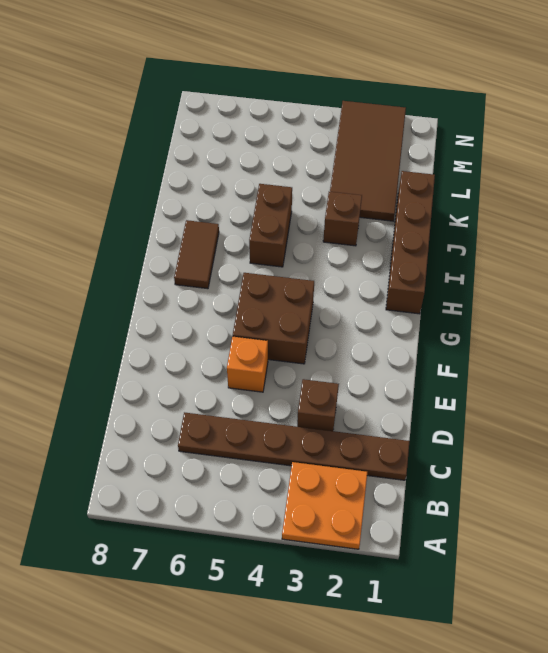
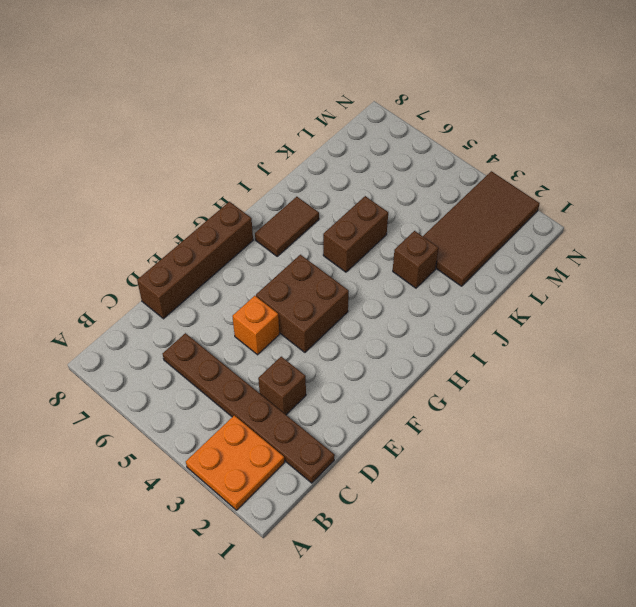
brown brick H1:K1 level 1 -> brown brick D8:G8 level 1

